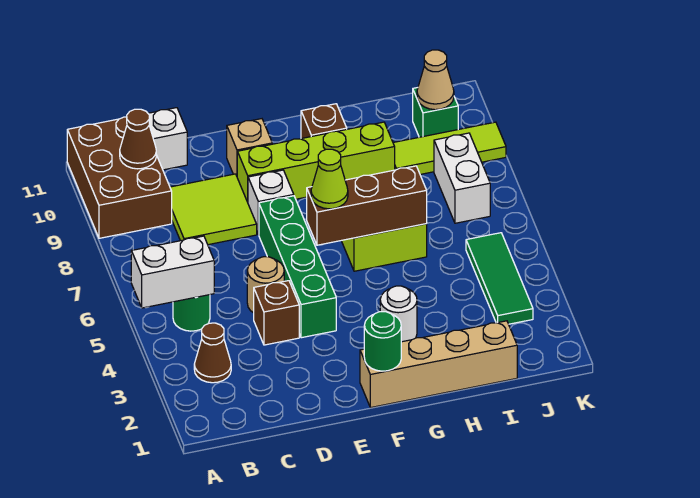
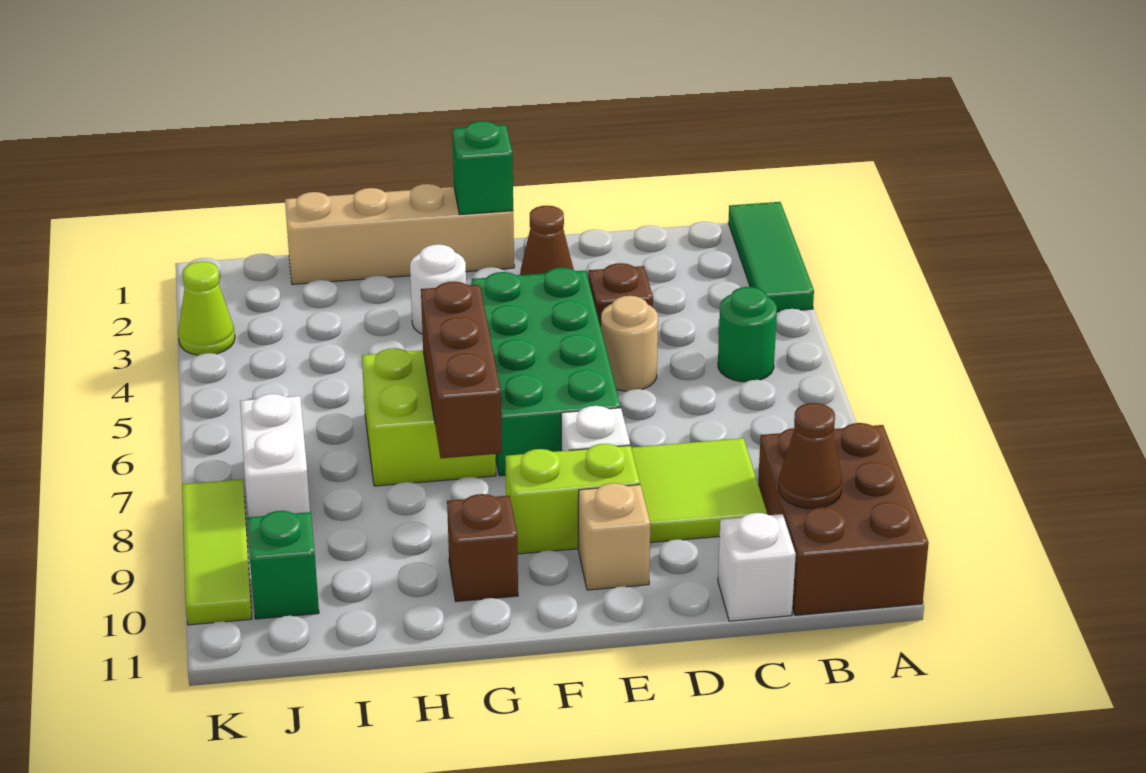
white brick A5:B5 level 2 -> none
brown cone B3 level 1 -> brown cone E2 level 1
green brick E4:E7 level 1 -> green brick E4:F7 level 1
lime brick E9:H9 level 1 -> lime brick E9:F9 level 1
green round brick F1 level 2 -> green brick F1 level 2
brown brick F6:H6 level 2 -> brown brick G6:G8 level 2
lime cone F6 level 3 -> lime cone K3 level 1
lime tile I9:K9 level 1 -> lime tile K8:K10 level 1
green tile J3:J5 level 1 -> green tile A1:A3 level 1
tan cone J10 level 2 -> none

